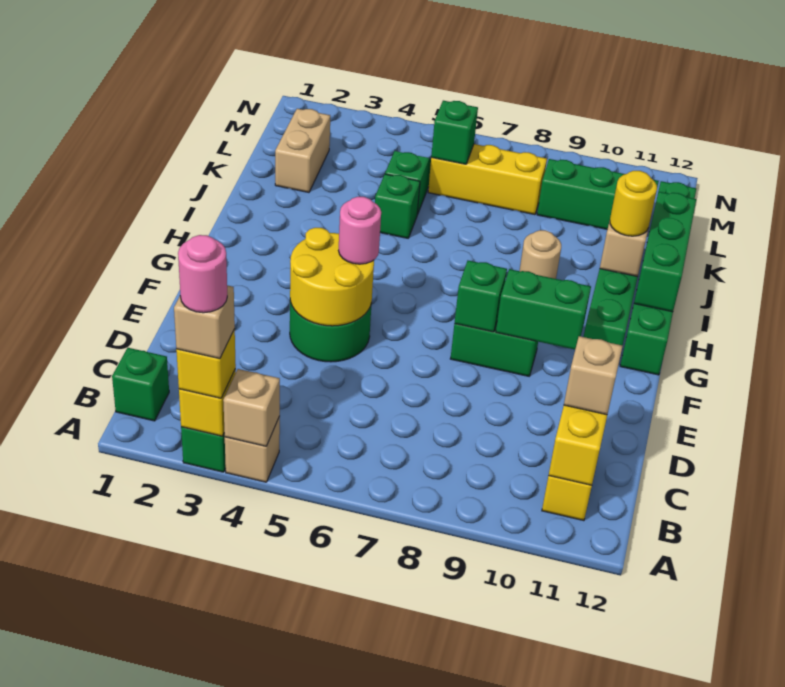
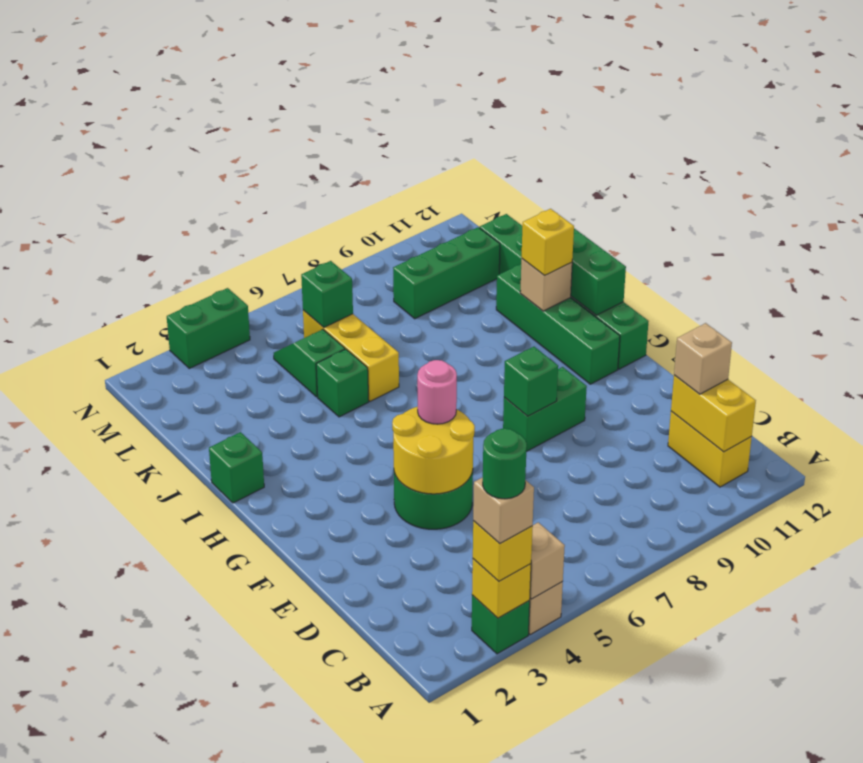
pink round brick A3 level 5 -> green round brick A3 level 5
green brick B1 level 1 -> green brick I1 level 1
green brick F9:F10 level 2 -> green brick N3:N4 level 1
tan round brick I9 level 1 -> none
yellow round brick I11 level 3 -> yellow brick I11 level 3
tan brick K2:L2 level 1 -> none
yellow brick L6:L8 level 1 -> yellow brick J6:L6 level 1

